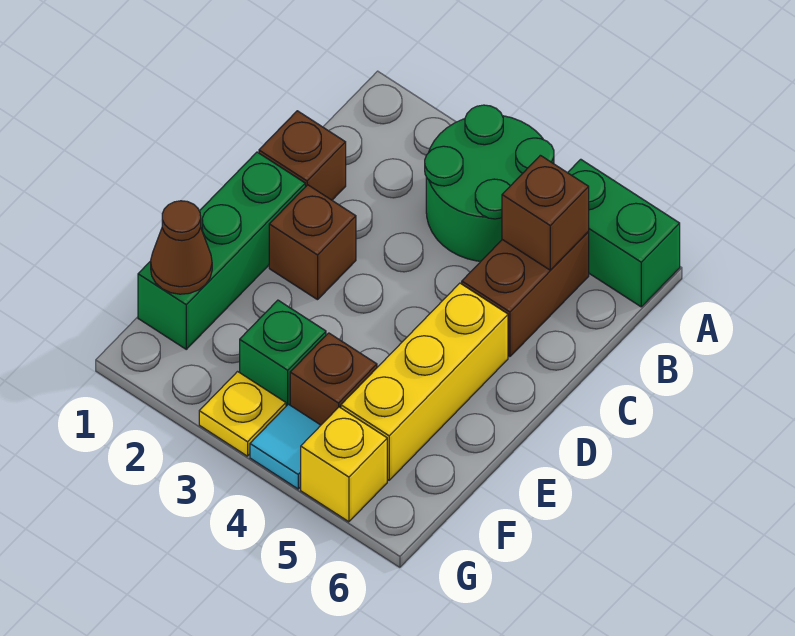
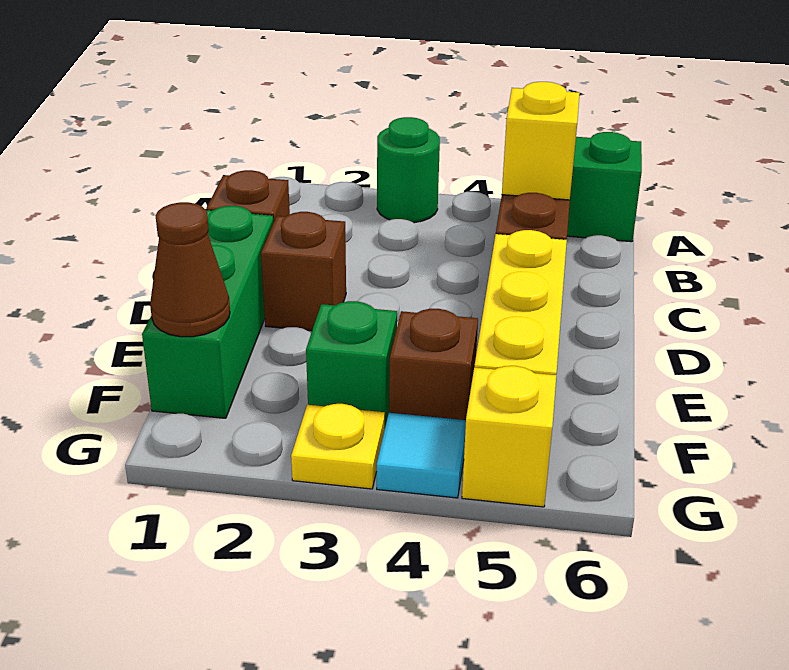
green round brick A3:B4 level 1 -> green round brick A3 level 1
brown brick B5 level 2 -> yellow brick B5 level 2

